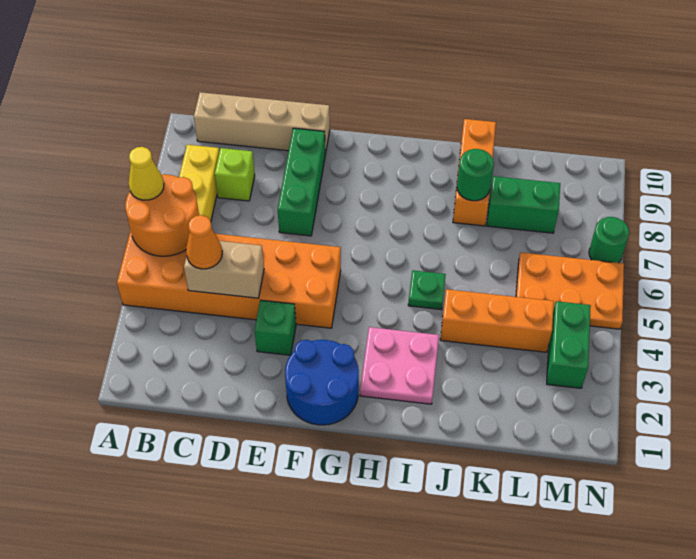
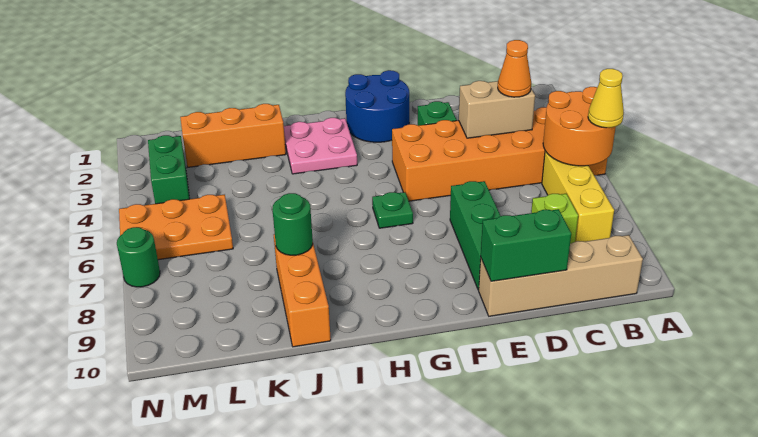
green plate I5 level 1 -> green plate G6 level 1
orange brick J4:L4 level 1 -> orange brick J2:L2 level 1
green brick K8:L8 level 1 -> green brick D10:E10 level 2

